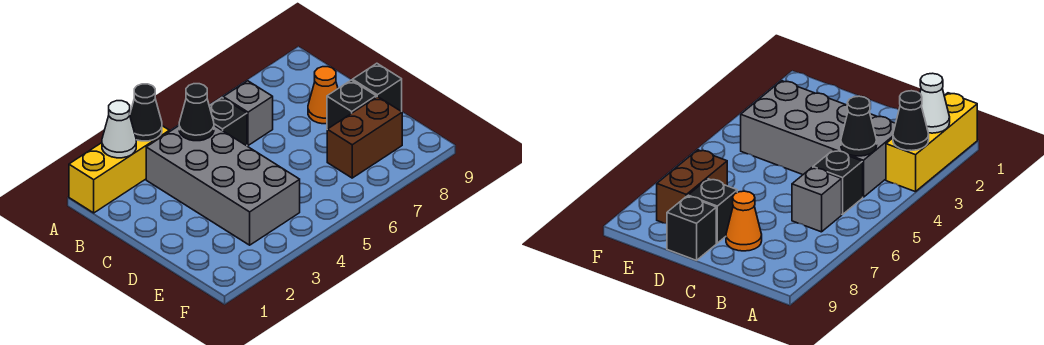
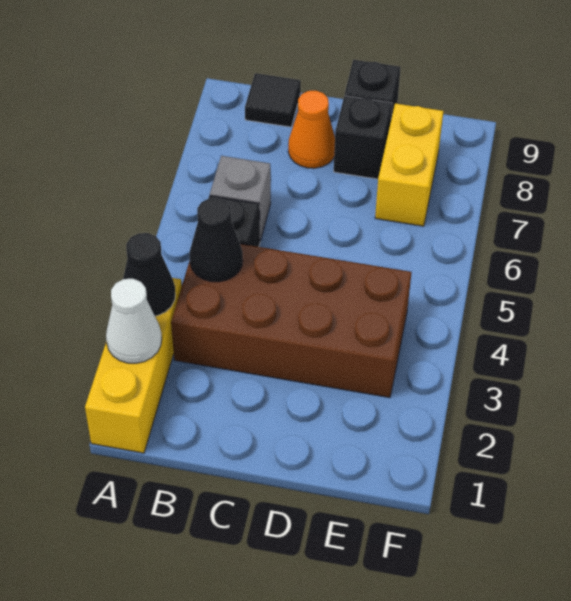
grey brick B3:E4 level 1 -> brown brick B3:E4 level 1
none -> black tile B9 level 1
brown brick E7:E8 level 1 -> yellow brick E7:E8 level 1

